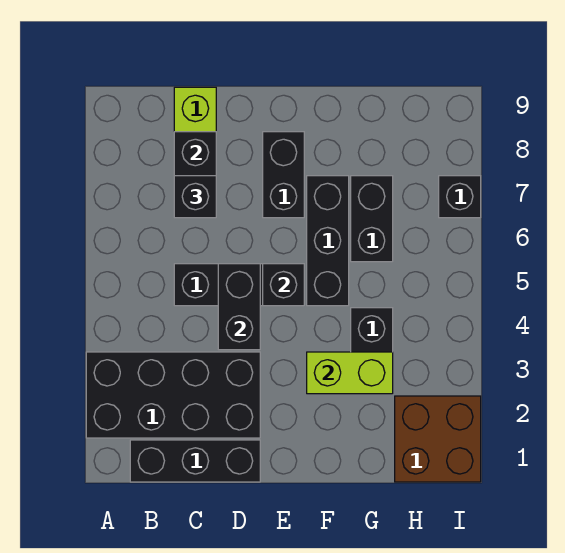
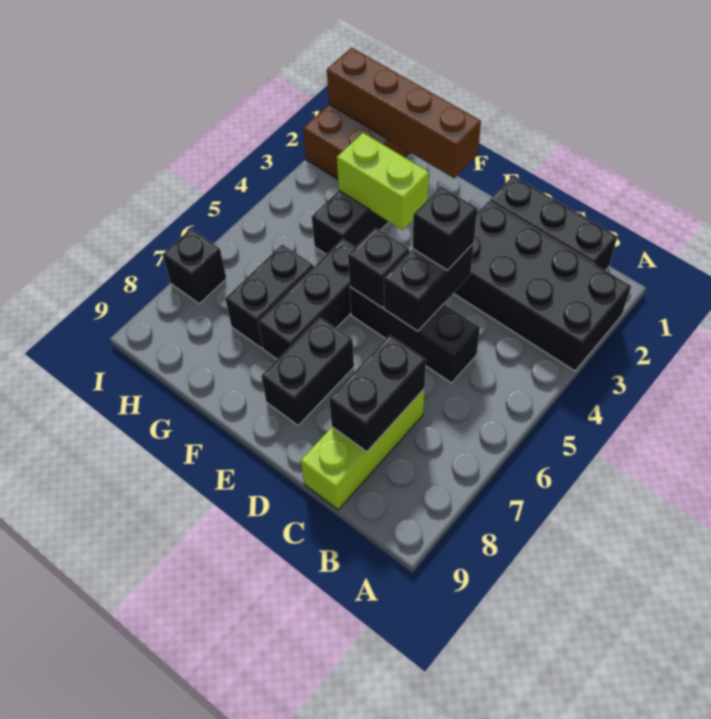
black brick C7 level 3 -> black brick D4 level 3
none -> brown brick F1:I1 level 2

